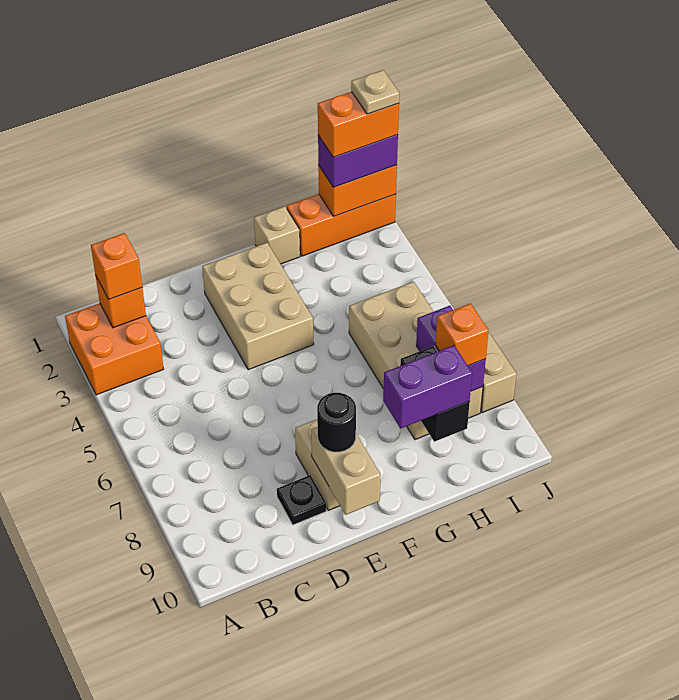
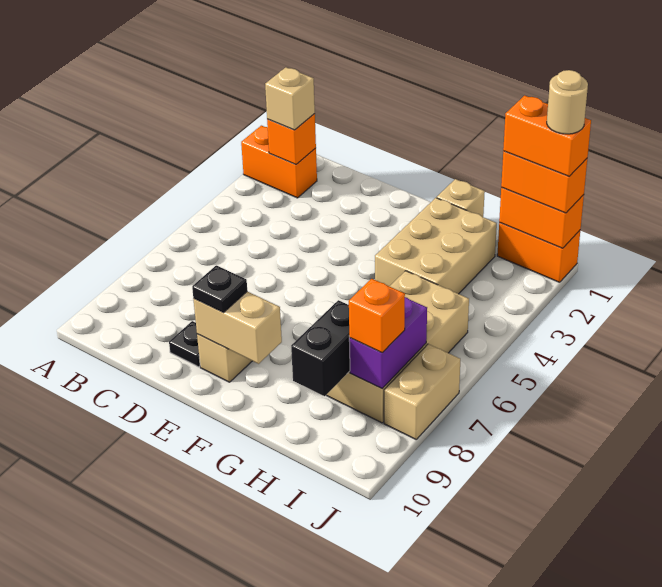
orange brick A2:B3 level 1 -> orange brick A2:B2 level 1
orange brick B2 level 3 -> tan brick B2 level 3
tan brick E2:F4 level 1 -> tan brick G2:H4 level 1
tan brick E9:E10 level 2 -> tan brick E9:F9 level 2
black round brick E9 level 3 -> black plate E9 level 3
purple brick G9:H9 level 3 -> none
orange brick H1:J1 level 1 -> orange brick I1:J1 level 1
purple brick I1:J1 level 3 -> orange brick I1:J1 level 3
tan plate J1 level 5 -> tan round brick J1 level 5

